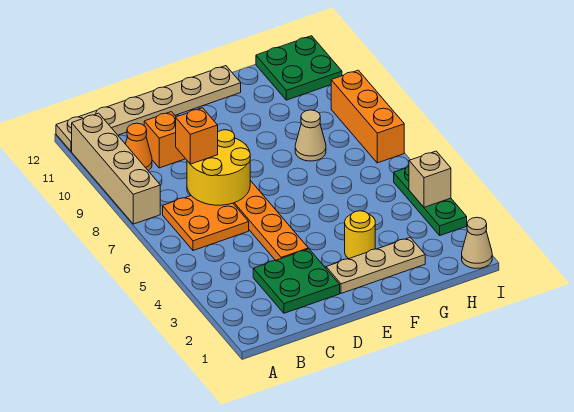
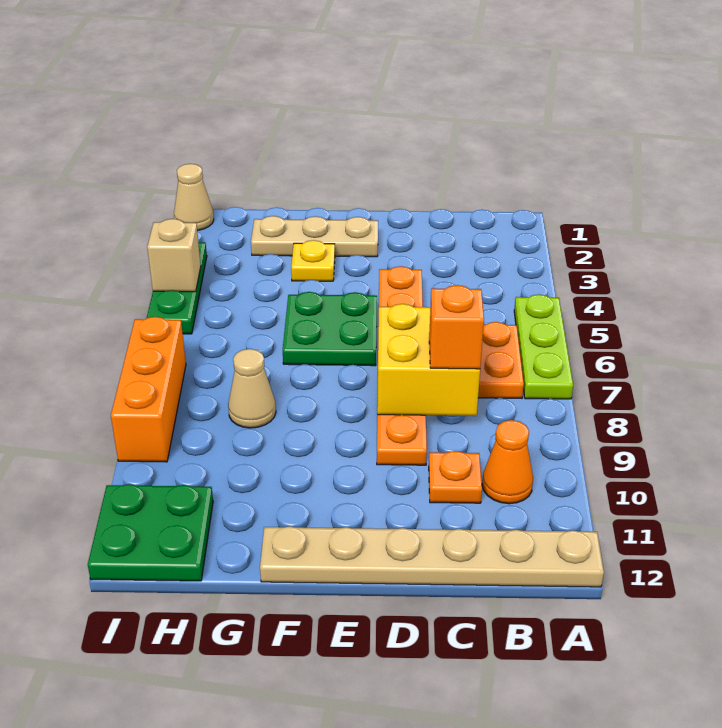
none -> lime plate A5:A7 level 1
tan brick A8:A11 level 1 -> none
green plate C2:D3 level 1 -> green plate E5:F6 level 1
yellow round brick C7:D8 level 2 -> yellow brick C7:D8 level 2
orange brick C10 level 1 -> orange plate C10 level 1
yellow round brick F3 level 1 -> yellow plate F3 level 1

